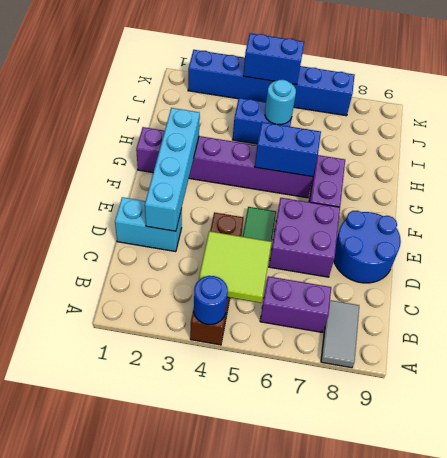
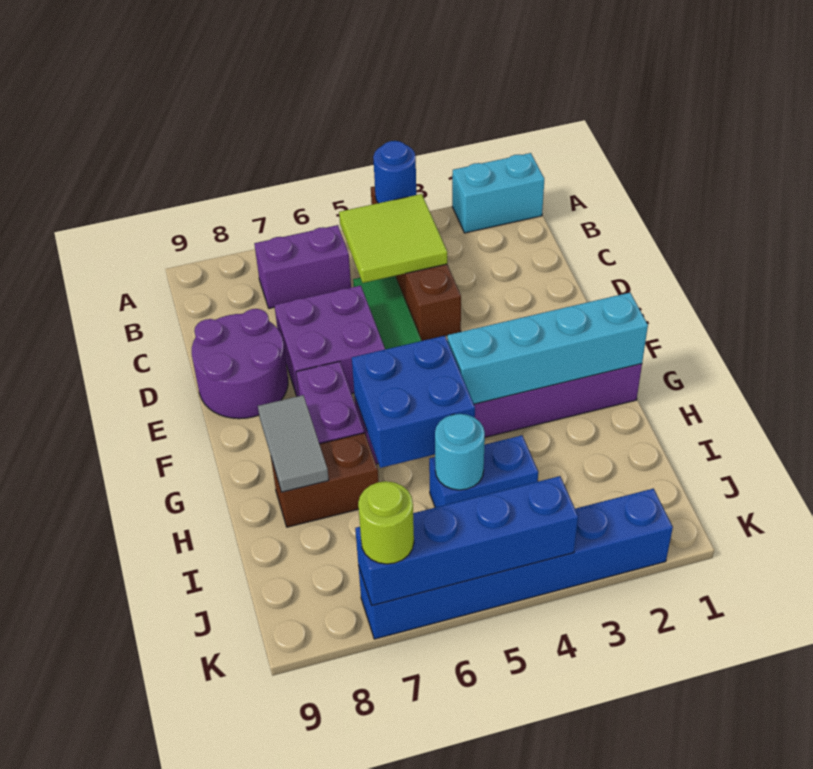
grey tile A8:B8 level 1 -> grey tile G8:H8 level 2
cyan brick D1:D2 level 1 -> cyan brick A1:A2 level 1
cyan brick D2:G2 level 2 -> cyan brick G1:G4 level 2
blue round brick D8:E9 level 1 -> purple round brick D8:E9 level 1
blue brick G5:G6 level 2 -> blue brick G5:H6 level 2
none -> brown brick H7:H8 level 1
blue brick K4:K5 level 2 -> blue brick K4:K7 level 2
none -> lime round brick K7 level 3

